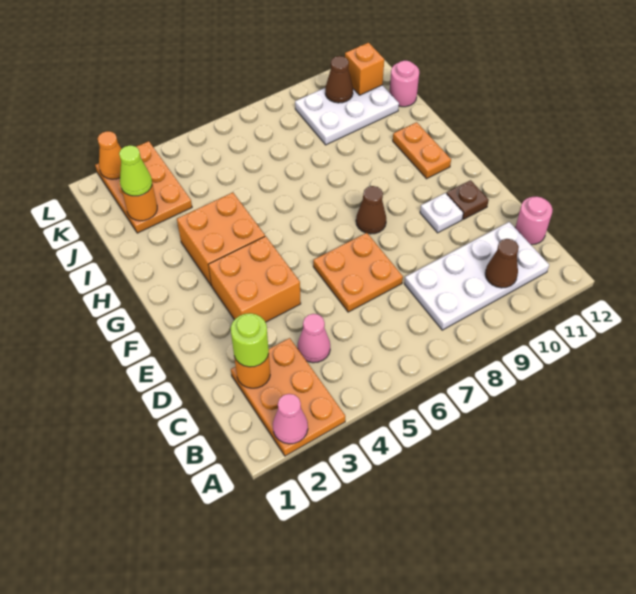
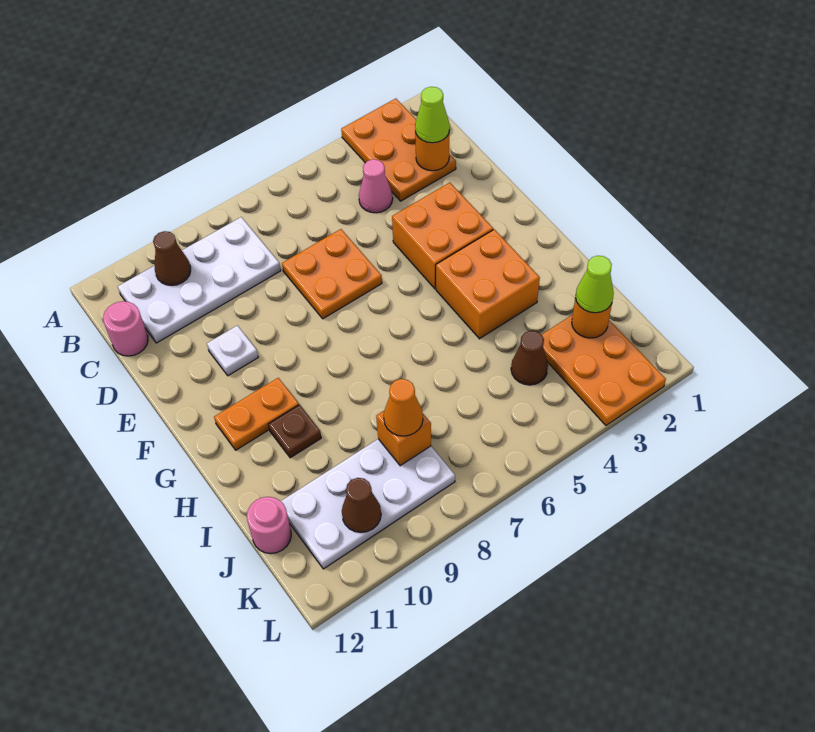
pink cone A2 level 2 -> none
lime round brick C2 level 3 -> lime cone C2 level 3
brown plate E11 level 1 -> brown plate H10 level 1
brown cone F8 level 1 -> brown cone J4 level 1
orange plate G11:H11 level 1 -> orange plate G10:G11 level 1
white plate J9:K11 level 1 -> white plate J8:K11 level 1
orange brick K11 level 2 -> orange brick J8 level 2
orange cone L2 level 2 -> orange cone J8 level 3

